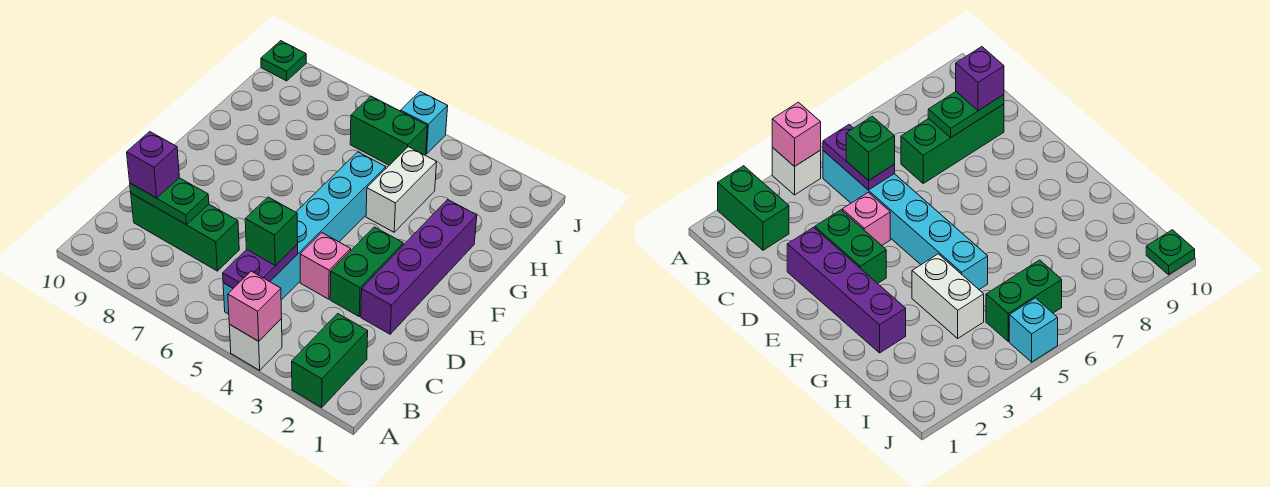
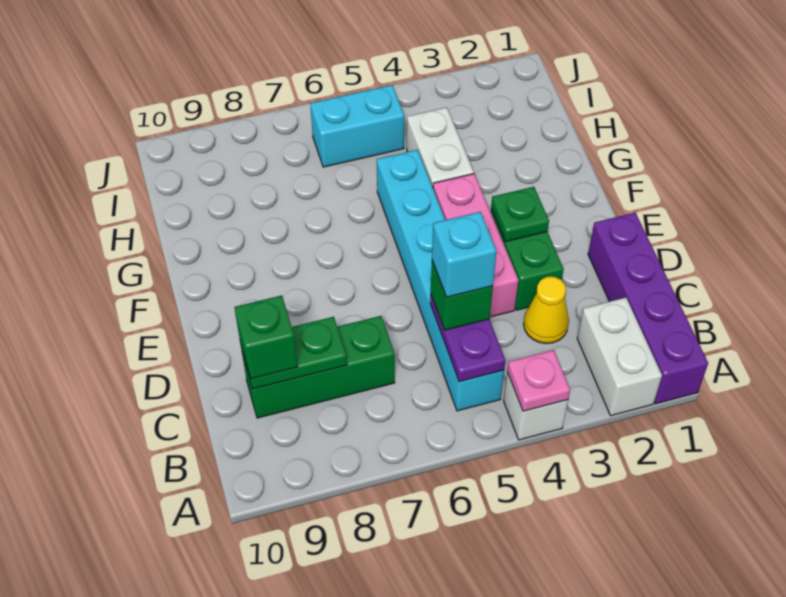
green brick A2:B2 level 1 -> white brick A2:B2 level 1
pink brick A4 level 2 -> pink plate A4 level 2
none -> yellow cone C3 level 1
purple brick C9 level 3 -> green brick C9 level 3
purple brick D2:G2 level 1 -> purple brick A1:D1 level 1
pink brick D4 level 1 -> pink brick D4:F4 level 1
green brick I5:I6 level 1 -> cyan brick I5:I6 level 1
cyan brick J5 level 1 -> cyan brick C5 level 4
green plate J10 level 1 -> green plate E3 level 2

